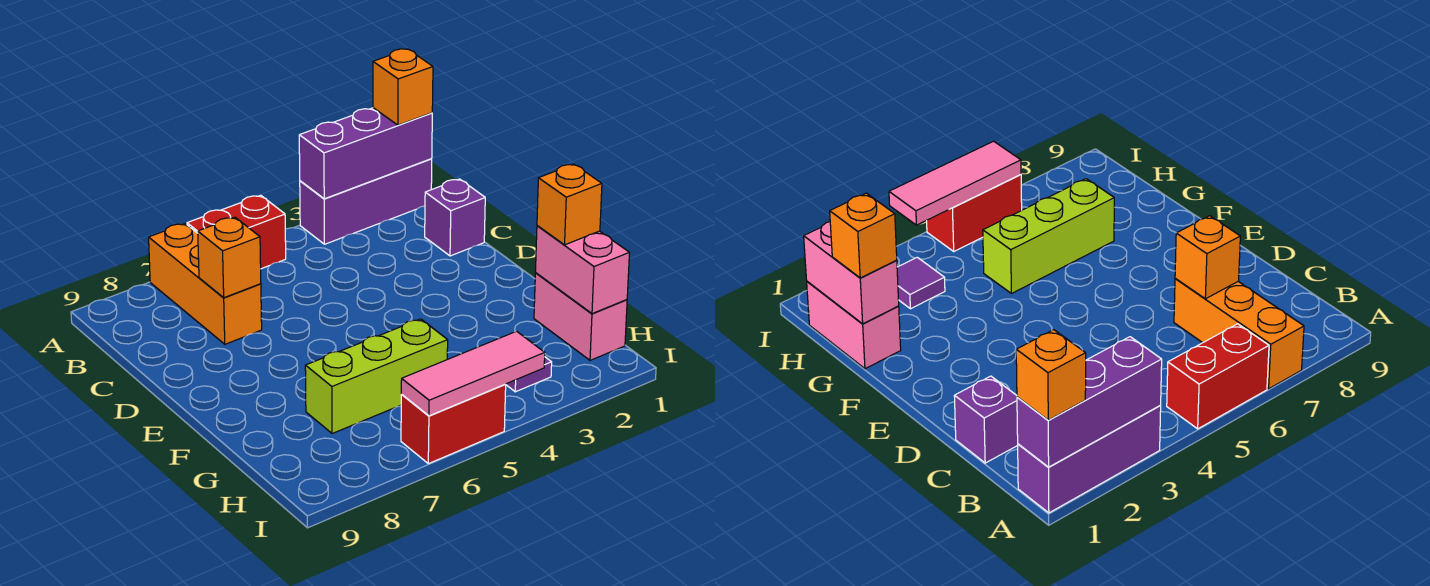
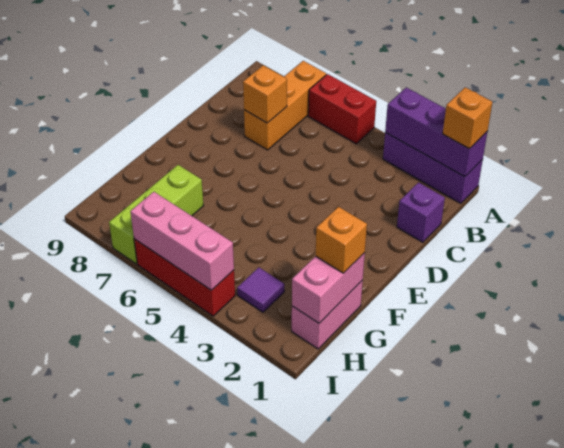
lime brick G5:G7 level 1 -> lime brick G7:I7 level 1
pink tile I4:I6 level 2 -> pink brick I4:I6 level 2
red brick I5:I6 level 1 -> red brick I4:I6 level 1

